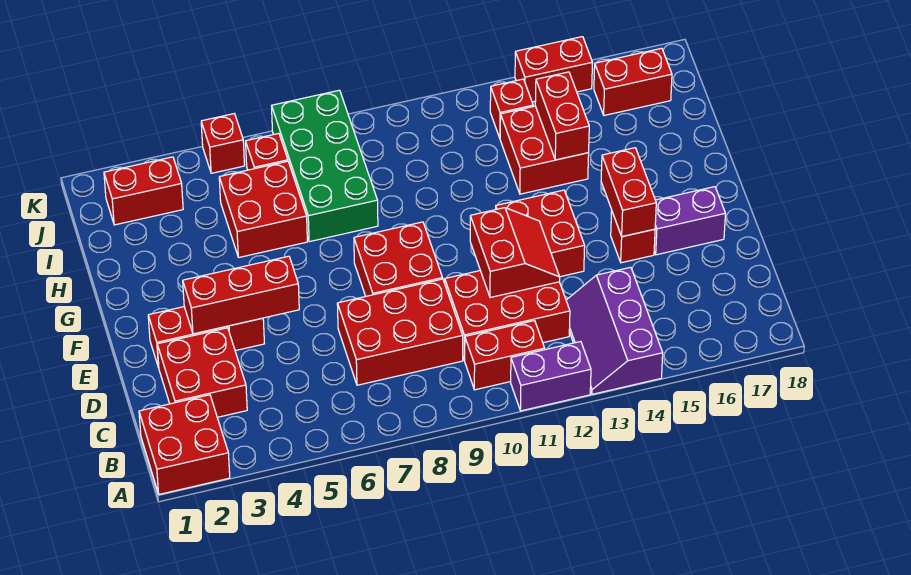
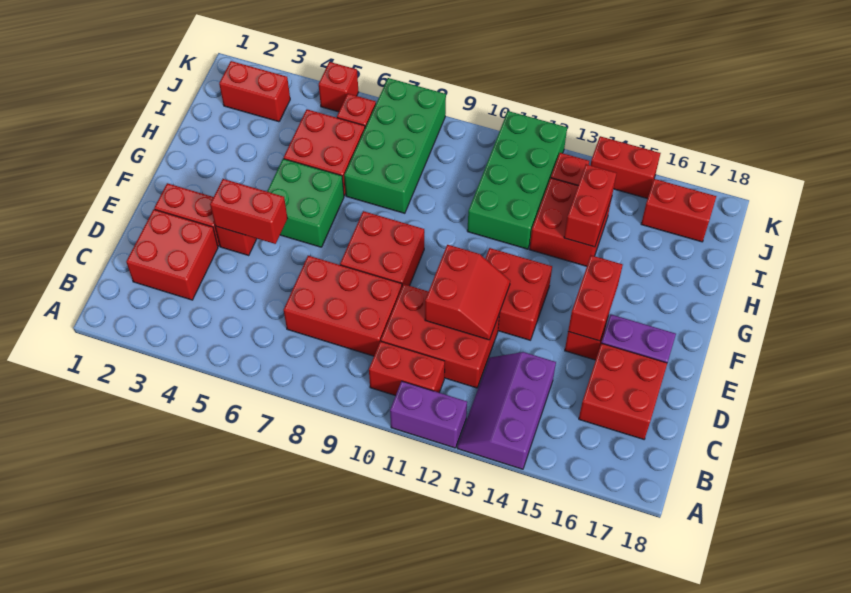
red brick A1:B2 level 1 -> red brick C16:D17 level 1
red brick E3:E5 level 2 -> red brick E4:E5 level 2
none -> green brick F5:G6 level 1
none -> green brick H11:K12 level 1

